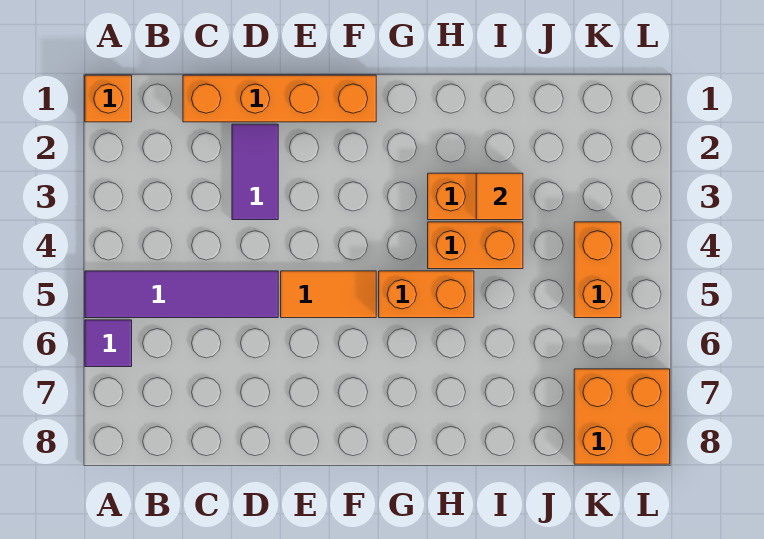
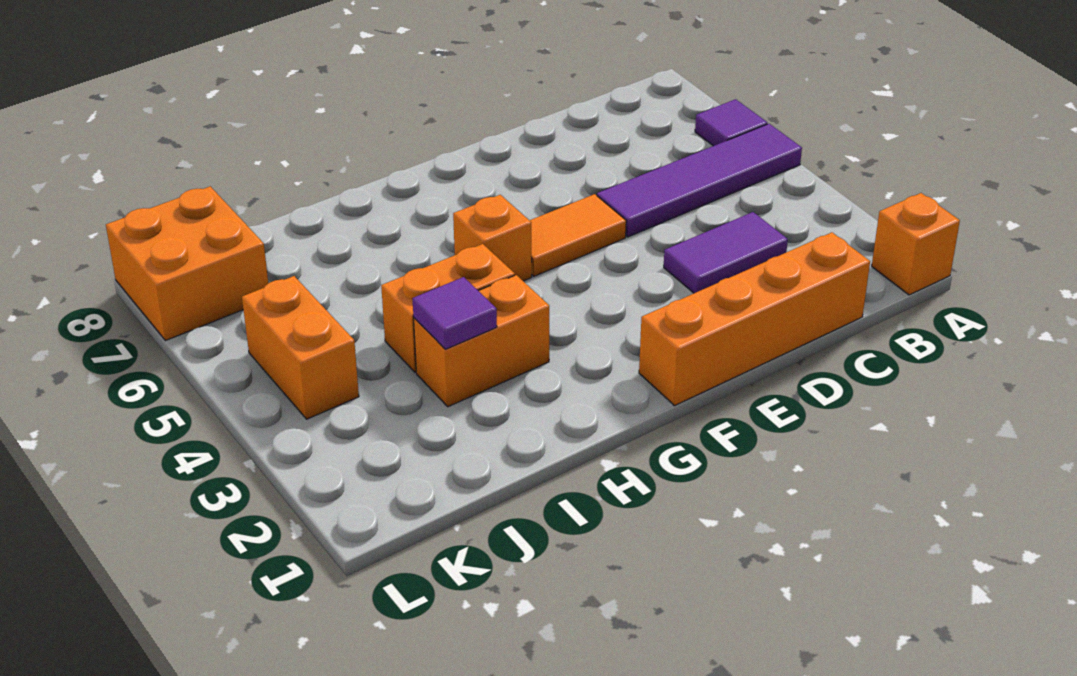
purple tile D2:D3 level 1 -> purple tile C3:D3 level 1
orange brick G5:H5 level 1 -> orange brick G5 level 1
orange tile I3 level 2 -> purple tile I3 level 2

